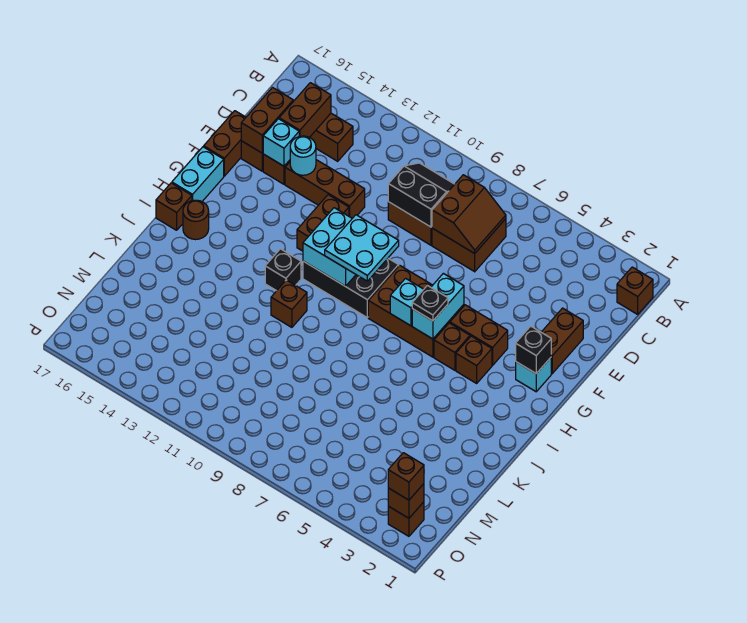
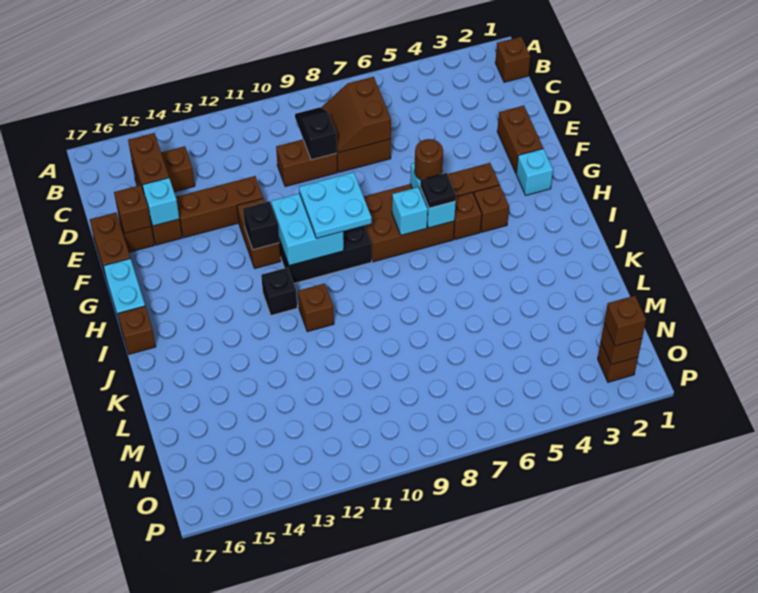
brown slope C7:D8 level 2 top 8 -> brown slope C7:D8 level 2 top 7
black slope C9:D10 level 2 top D -> black slope C9:D9 level 2 top D
brown brick D16:E16 level 2 -> brown brick E16 level 2
cyan round brick E14 level 2 -> none
black brick G2 level 2 -> black brick G12 level 2
brown round brick I16 level 1 -> brown round brick G6 level 3

